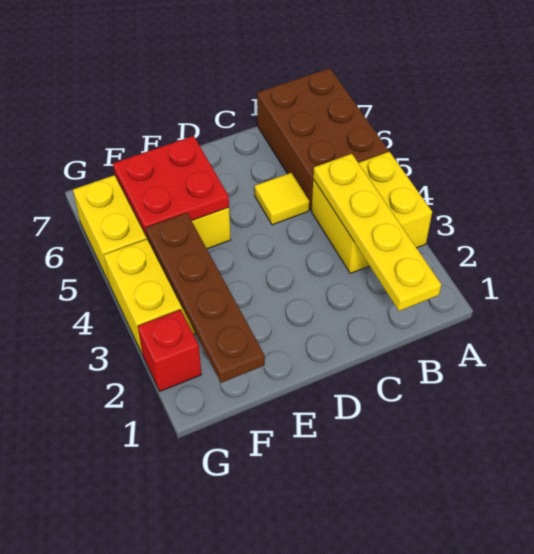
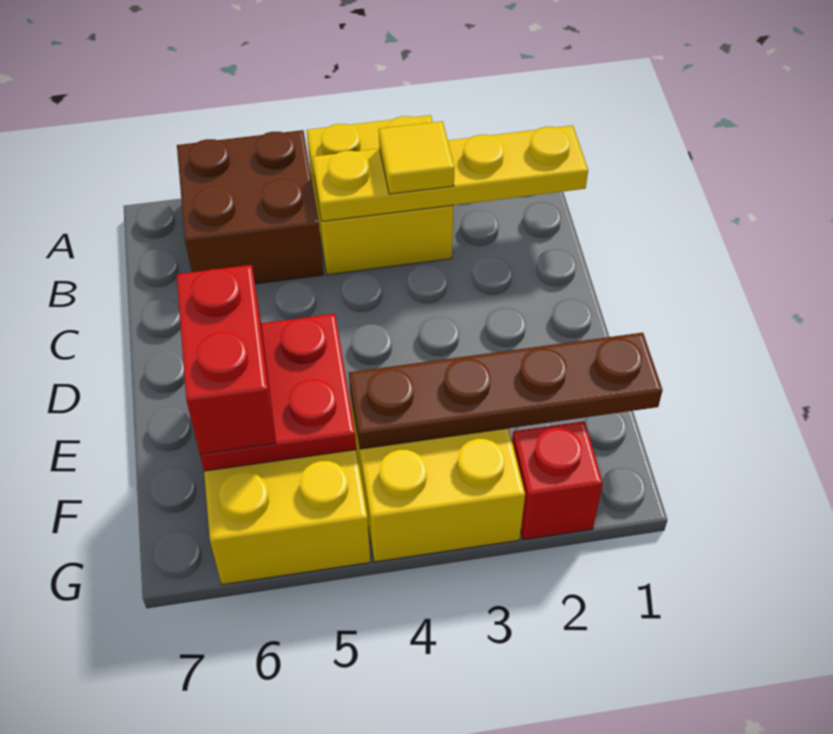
brown brick A5:B7 level 1 -> brown brick A5:B6 level 1
yellow tile C5 level 1 -> yellow tile B3 level 3
none -> red brick E6:F6 level 3

